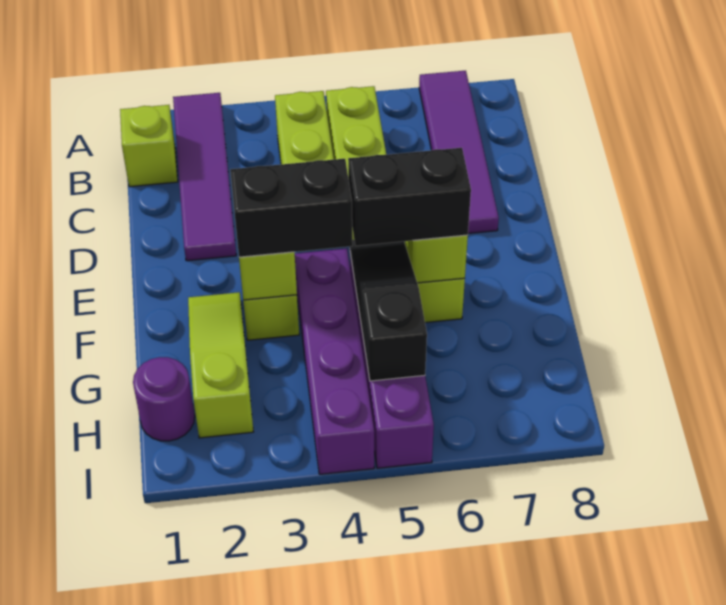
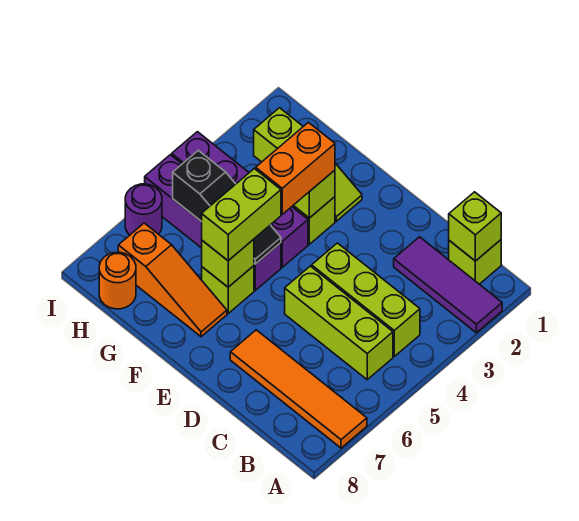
purple tile A2:D2 level 1 -> purple tile A2:C2 level 1
purple tile A7:D7 level 1 -> orange tile A7:D7 level 1
none -> lime brick B1 level 2
black brick F3:F4 level 3 -> orange brick F3:F4 level 3
black brick F5:F6 level 3 -> lime brick F5:F6 level 3
none -> orange slope F7:H7 level 1 top H
purple round brick H1 level 1 -> purple round brick I6 level 1
none -> orange round brick H8 level 1

